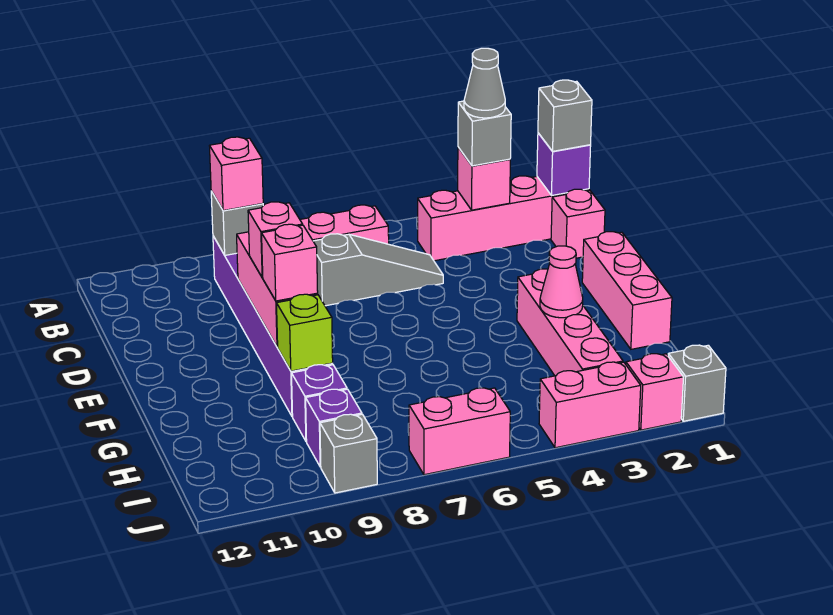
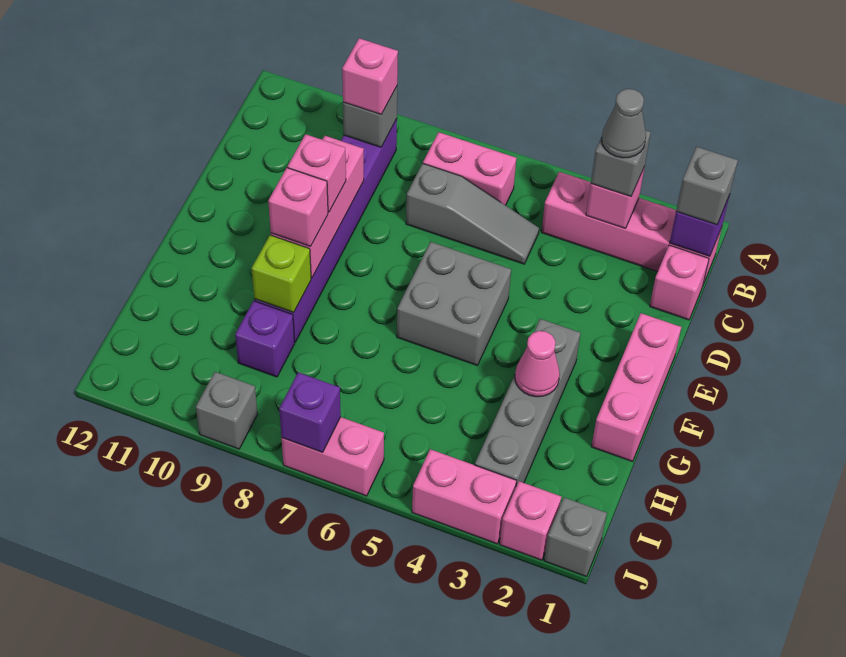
none -> grey brick E5:F6 level 1
pink brick F3:I3 level 1 -> grey brick F3:I3 level 1
purple brick I9 level 1 -> purple brick J7 level 2

